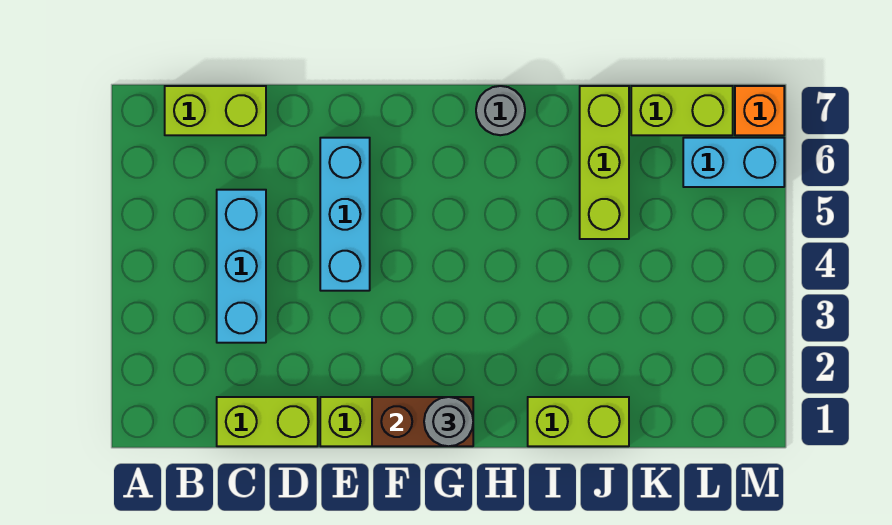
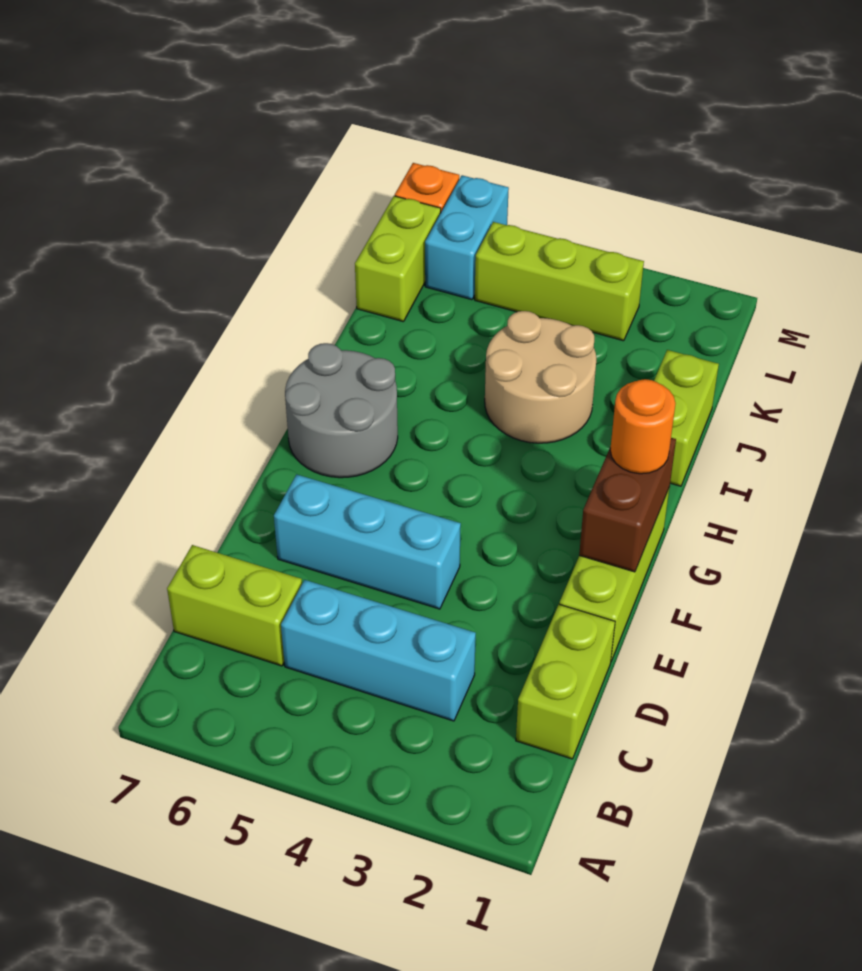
lime brick B7:C7 level 1 -> lime brick C6:C7 level 1
grey round brick G1 level 3 -> orange round brick G1 level 3
grey round brick H7 level 1 -> grey round brick G6:H7 level 1
none -> tan round brick I3:J4 level 1
lime brick J5:J7 level 1 -> lime brick L3:L5 level 1

